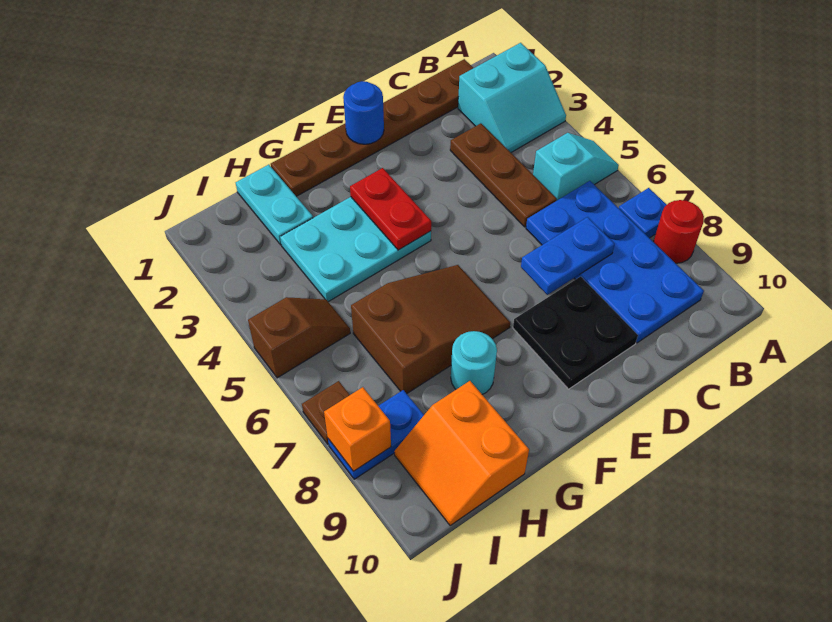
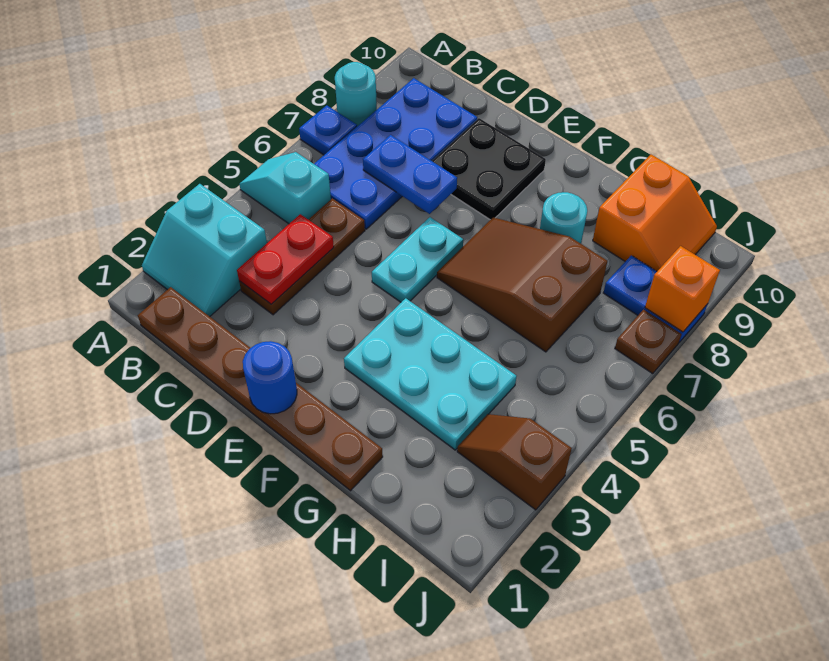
cyan slope A2:B3 level 1 top 2 -> cyan slope A2:B3 level 1 top 3
red round brick A8 level 1 -> cyan round brick A8 level 1
red plate F3:F4 level 2 -> red plate C3:C4 level 2
cyan plate H1:H2 level 1 -> cyan plate E5:E6 level 1
brown slope I5:J5 level 1 top J -> brown slope I3:J3 level 1 top J

